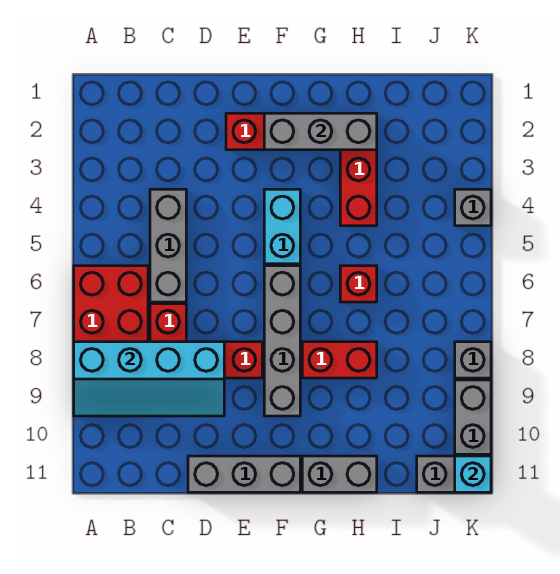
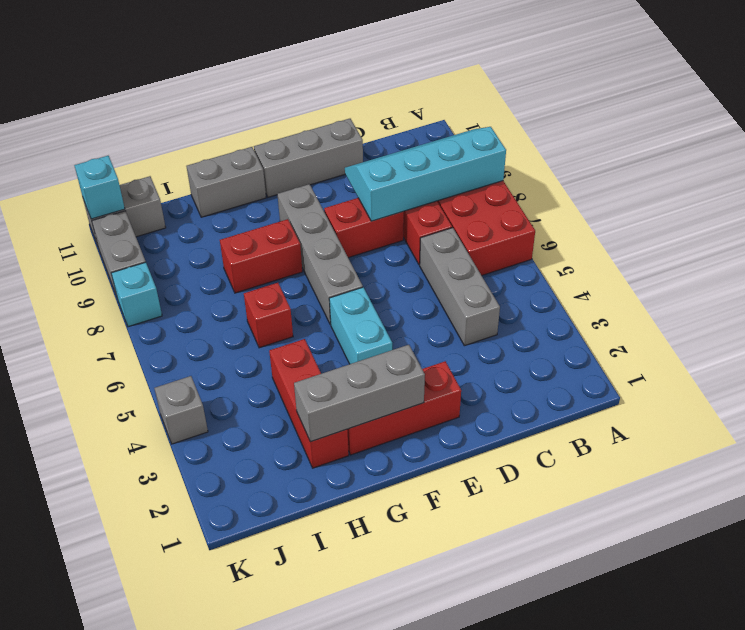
grey brick K8 level 1 -> cyan brick K8 level 1

